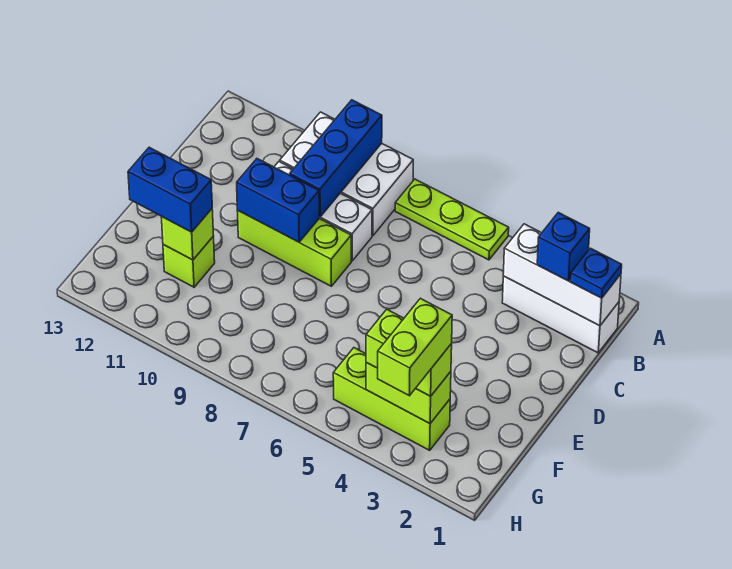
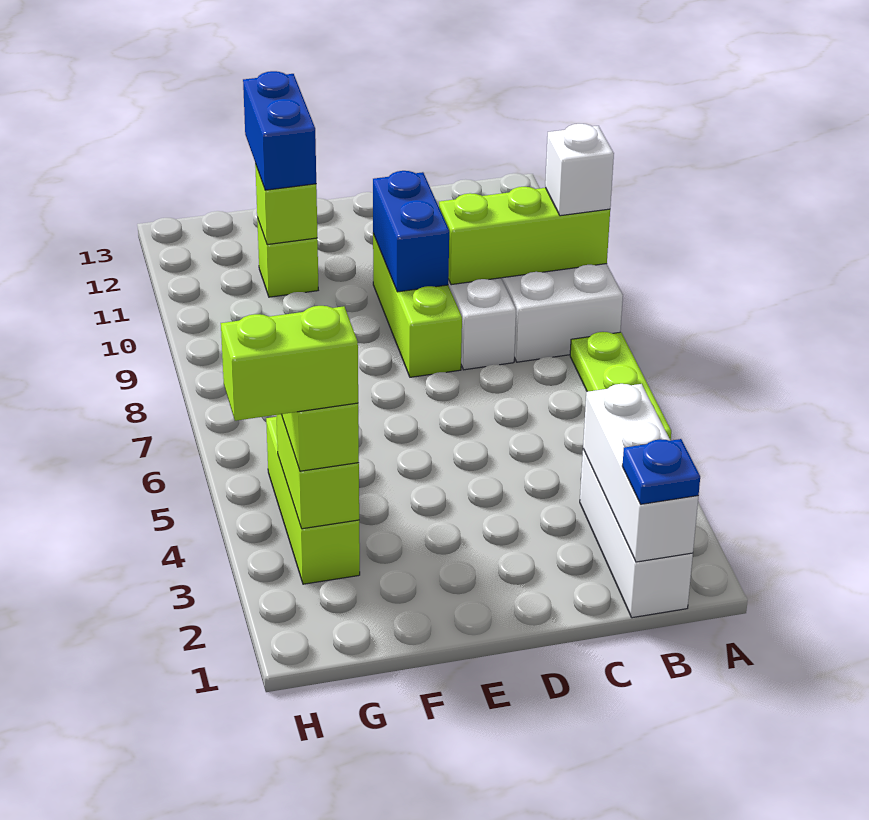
blue brick A9:C9 level 2 -> lime brick A9:C9 level 2
none -> white brick A9 level 3
blue brick B2 level 3 -> none

